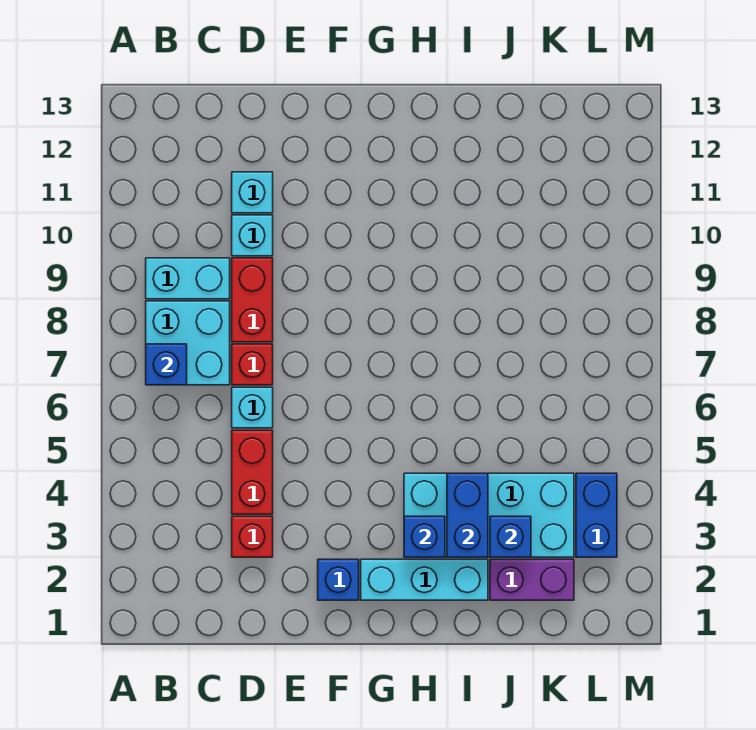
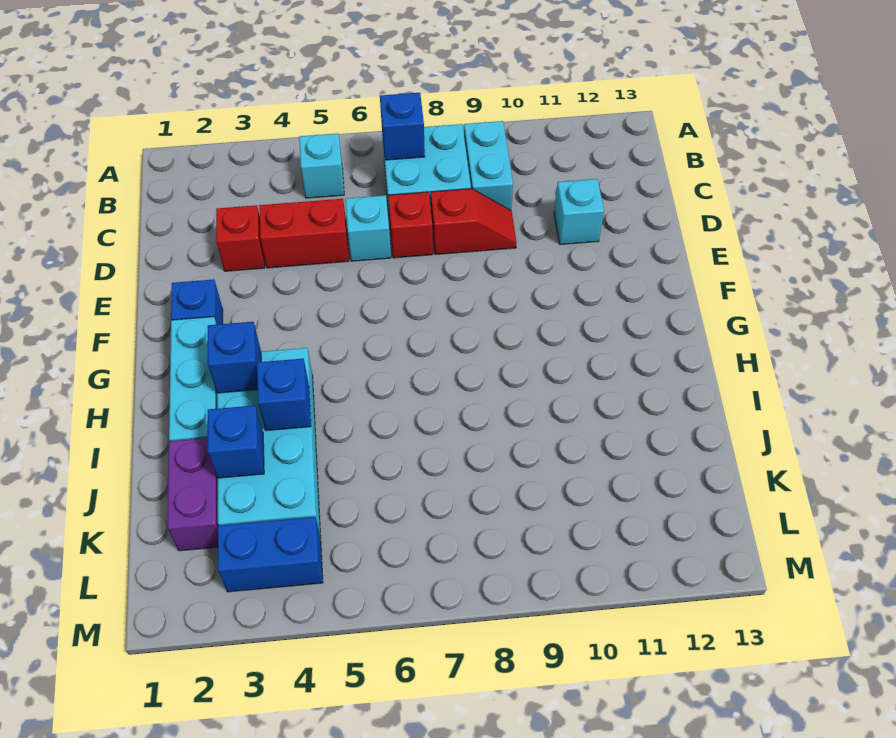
red brick D8:D9 level 1 -> red slope D8:D9 level 1 top 8
cyan brick D10 level 1 -> cyan brick B5 level 1
blue brick I3:I4 level 2 -> blue brick I4 level 2

